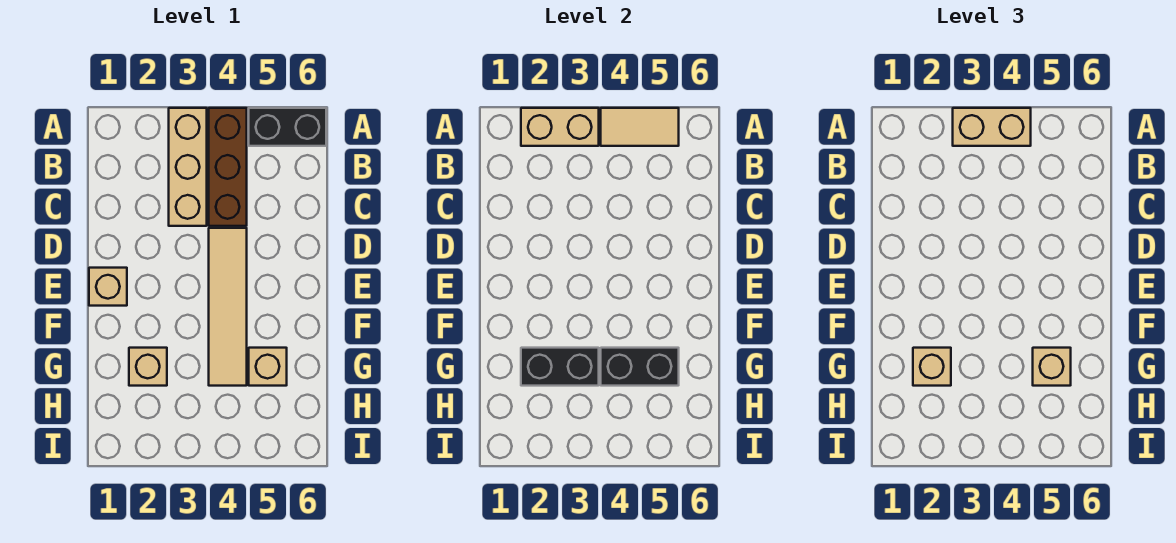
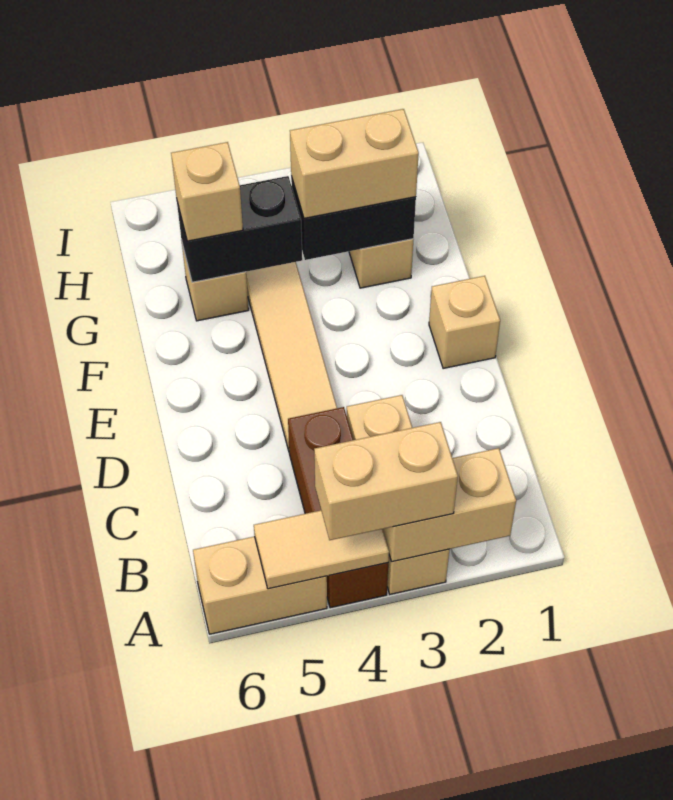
black brick A5:A6 level 1 -> tan brick A5:A6 level 1
tan brick G2 level 3 -> tan brick G2:G3 level 3

